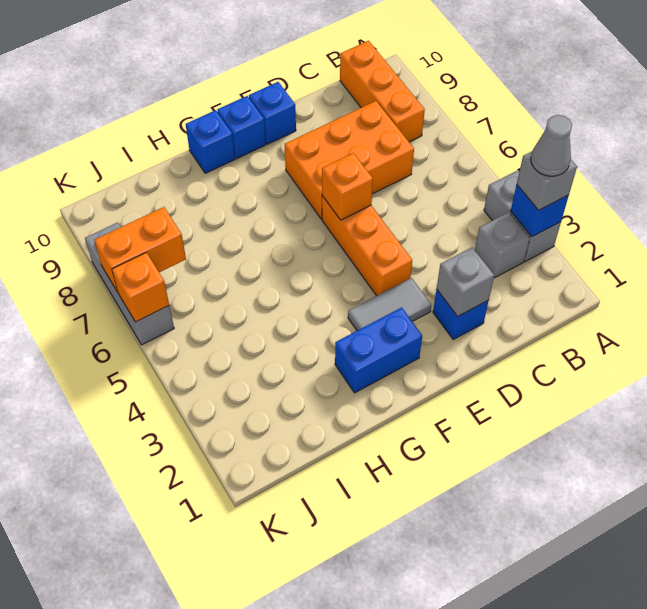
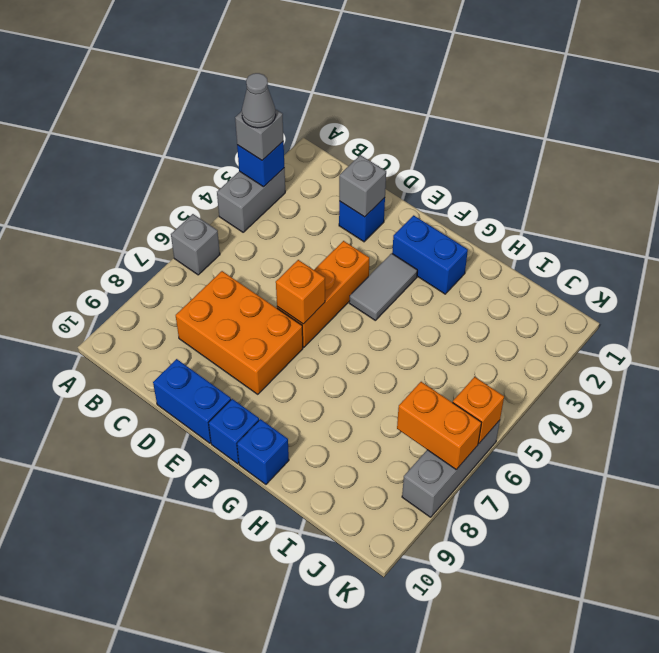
grey brick B3 level 1 -> grey brick A6 level 1
orange brick B8:B10 level 1 -> none
grey tile E3:F3 level 1 -> grey tile F3:F4 level 1
blue brick E10 level 1 -> blue brick D10:E10 level 1

